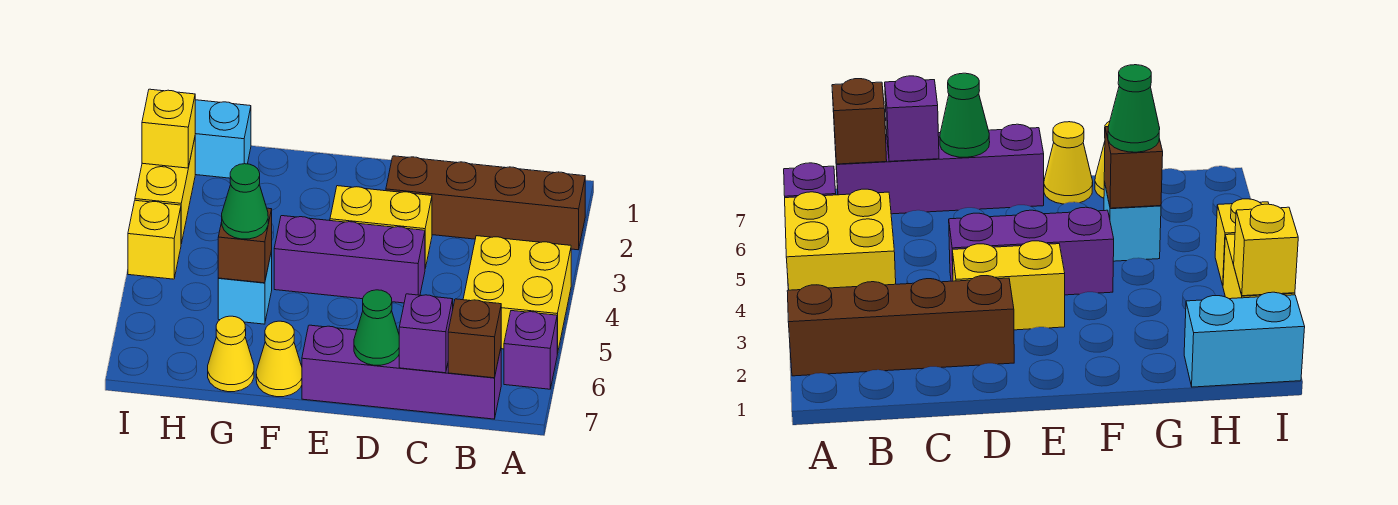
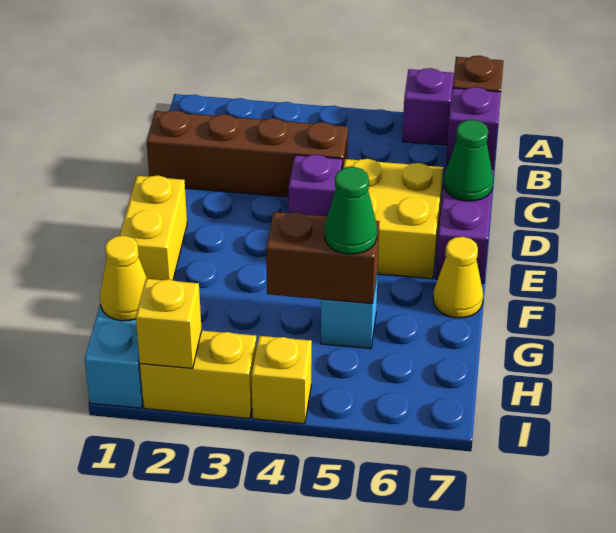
brown brick A2:D2 level 1 -> brown brick C1:C4 level 1
yellow brick A4:B5 level 1 -> yellow brick D5:E6 level 1
yellow brick D3:E3 level 1 -> yellow brick E1:F1 level 1
purple brick D4:F4 level 1 -> purple brick D4 level 1
brown brick G5 level 2 -> brown brick G4:G5 level 2
yellow cone G7 level 1 -> yellow cone H1 level 2

